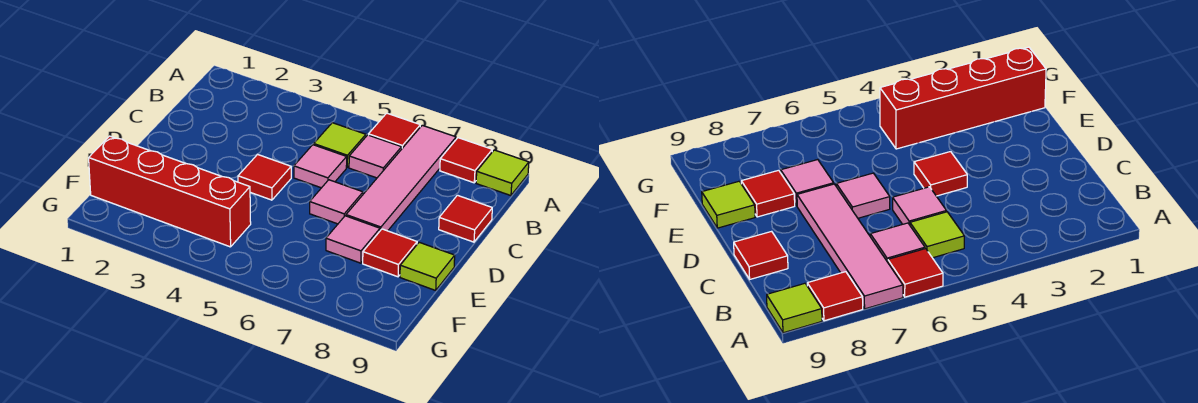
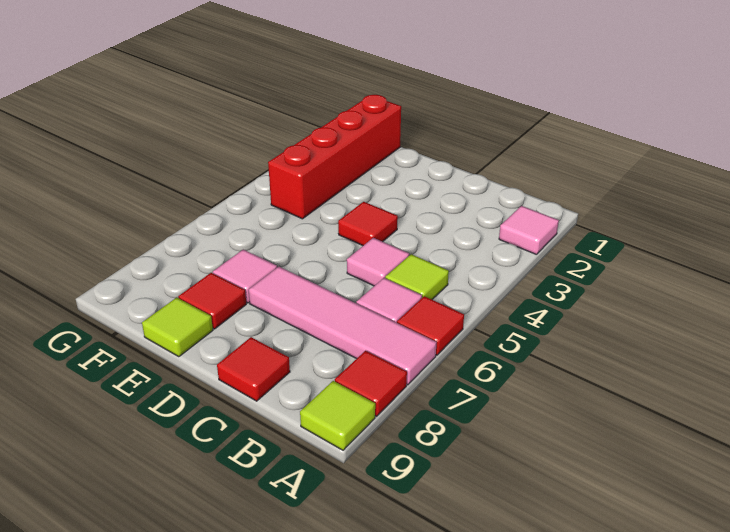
pink tile D6 level 1 -> pink tile A2 level 1

